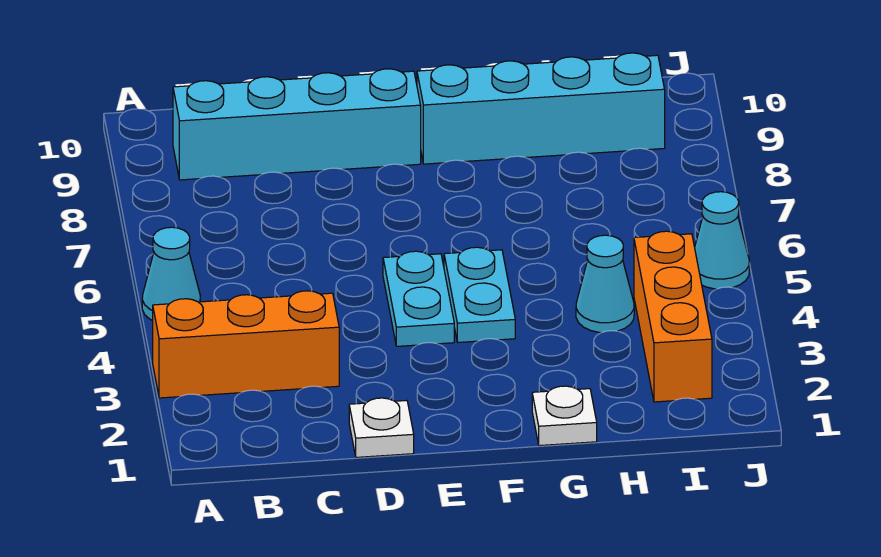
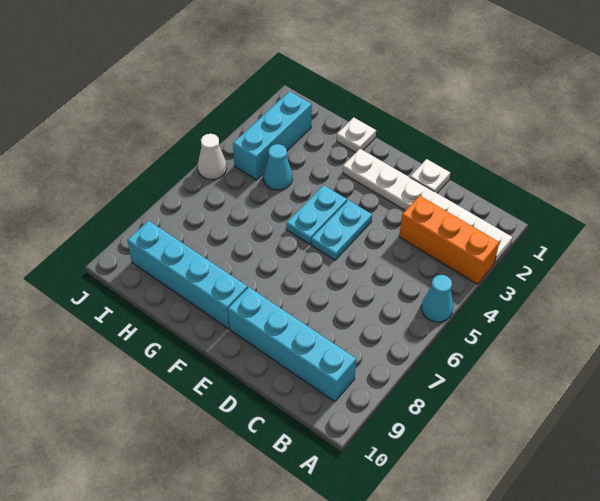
none -> white plate A2:F2 level 1
orange brick I2:I4 level 1 -> cyan brick I2:I4 level 1
cyan cone J5 level 1 -> white cone J5 level 1

